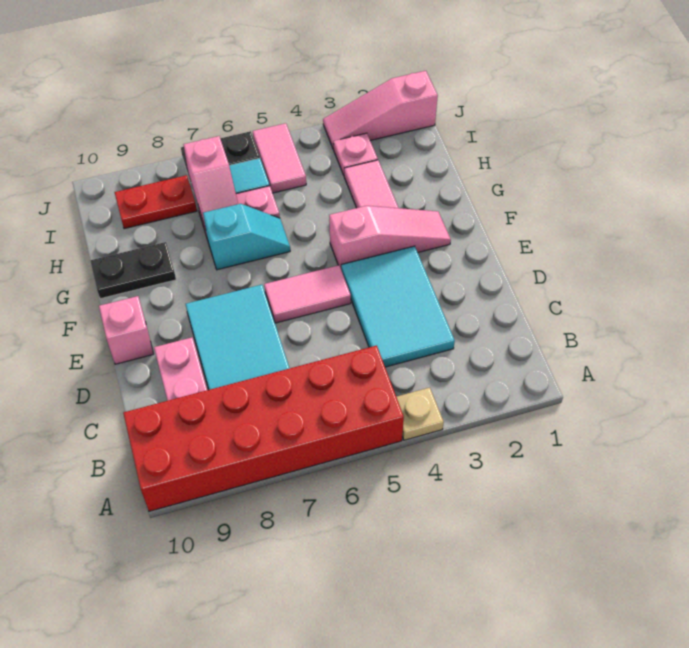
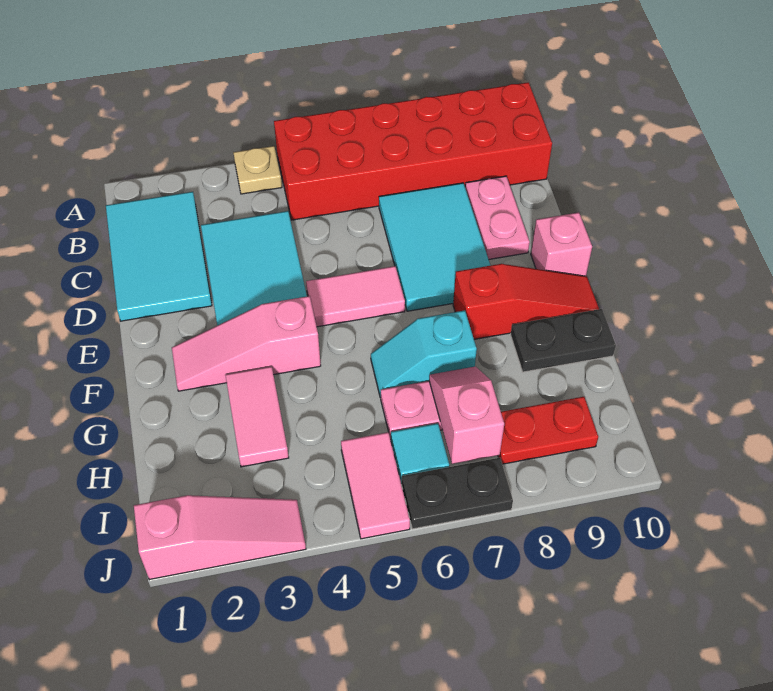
none -> cyan tile B1:D2 level 1
none -> red slope F8:F10 level 1 top 8
pink plate I3 level 1 -> none

